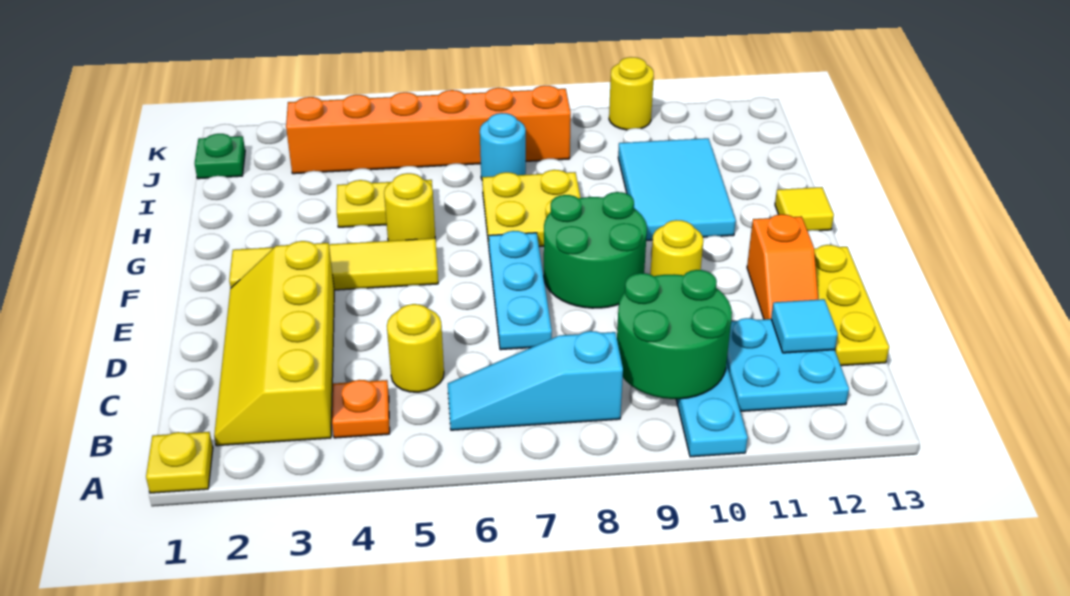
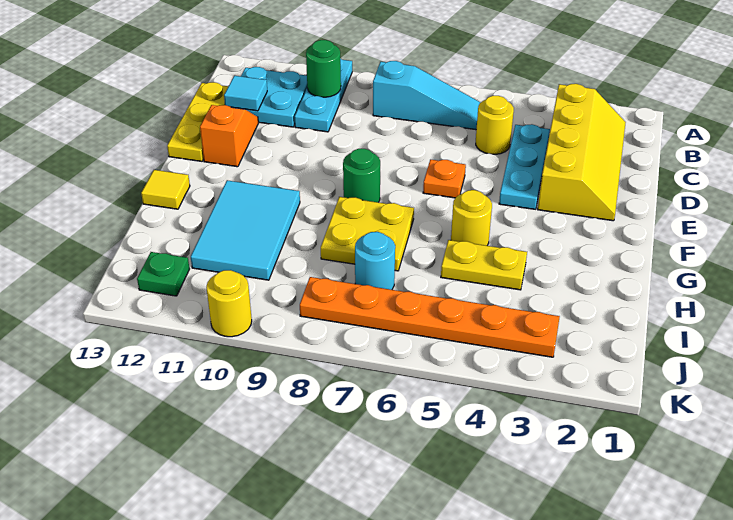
yellow plate A1 level 1 -> none
orange plate B4 level 1 -> orange plate E6 level 1
green round brick B9:C10 level 2 -> green round brick B10 level 2
cyan plate D7:F7 level 1 -> cyan plate C4:E4 level 1
green round brick E8:F9 level 1 -> green round brick F8 level 1
yellow round brick E10 level 1 -> none
yellow tile F2:F5 level 1 -> none
green plate J1 level 1 -> green plate J12 level 1
orange brick J3:J8 level 1 -> orange plate J3:J8 level 1

